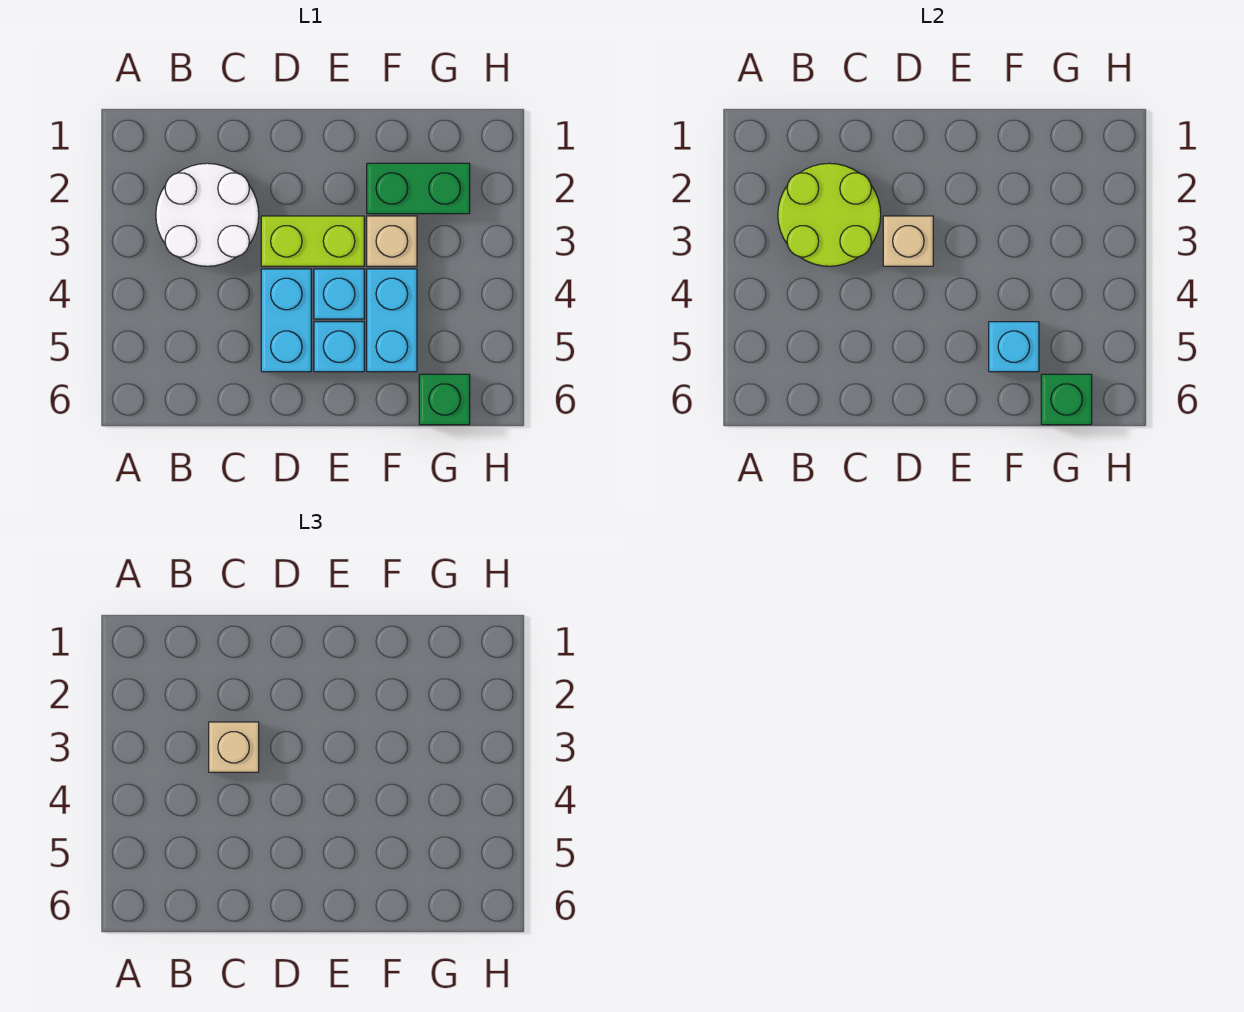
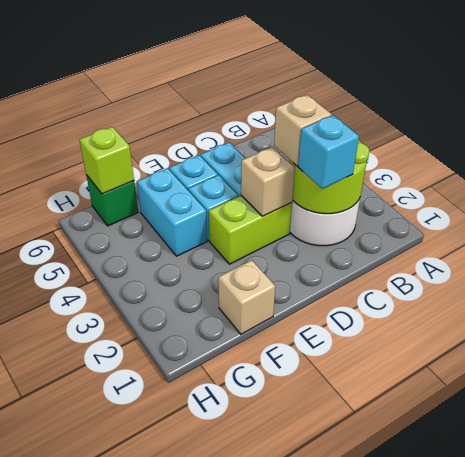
green brick F2:G2 level 1 -> none
tan brick F3 level 1 -> tan brick F1 level 1
cyan brick F5 level 2 -> cyan brick C2 level 3
green brick G6 level 2 -> lime brick G6 level 2

